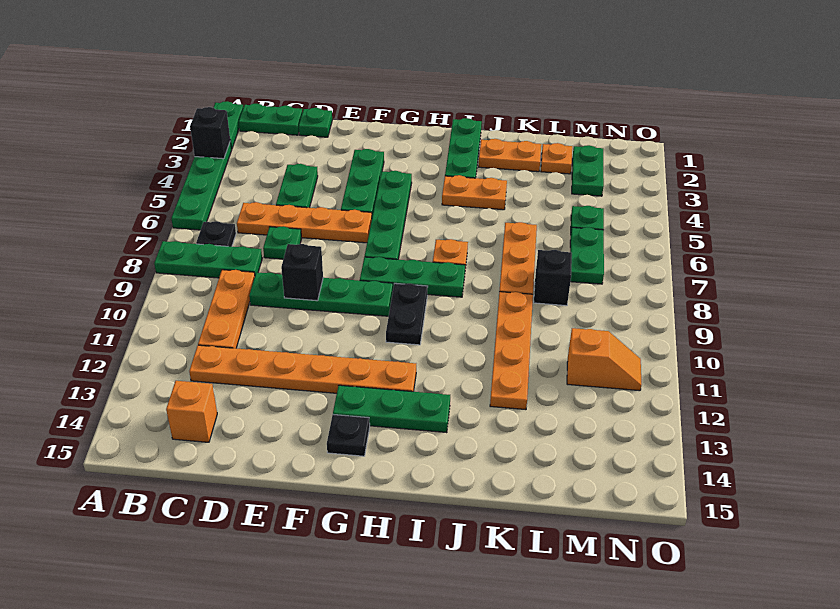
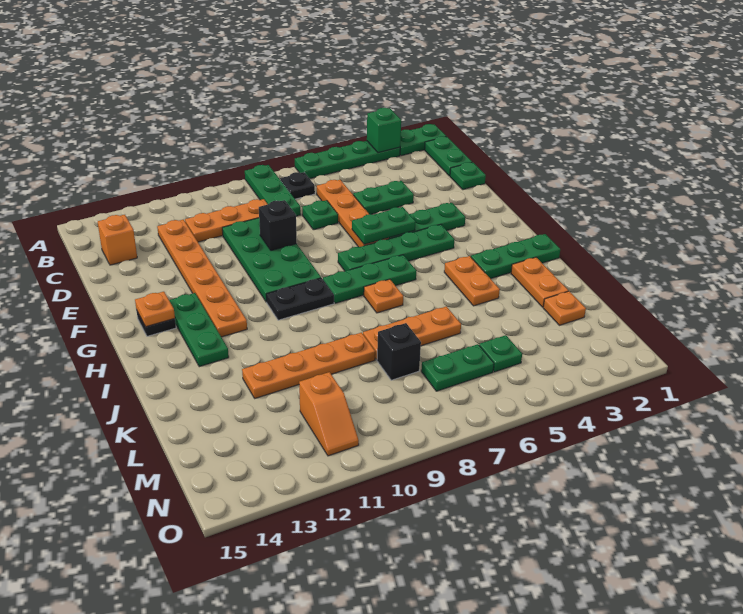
black brick A3 level 2 -> green brick A3 level 2
green plate D9:G9 level 1 -> green plate D9:G10 level 1
green plate G8:I8 level 1 -> green plate H6:H8 level 1
none -> orange plate G14 level 2
green plate M2:M3 level 1 -> green plate F5:F6 level 2

